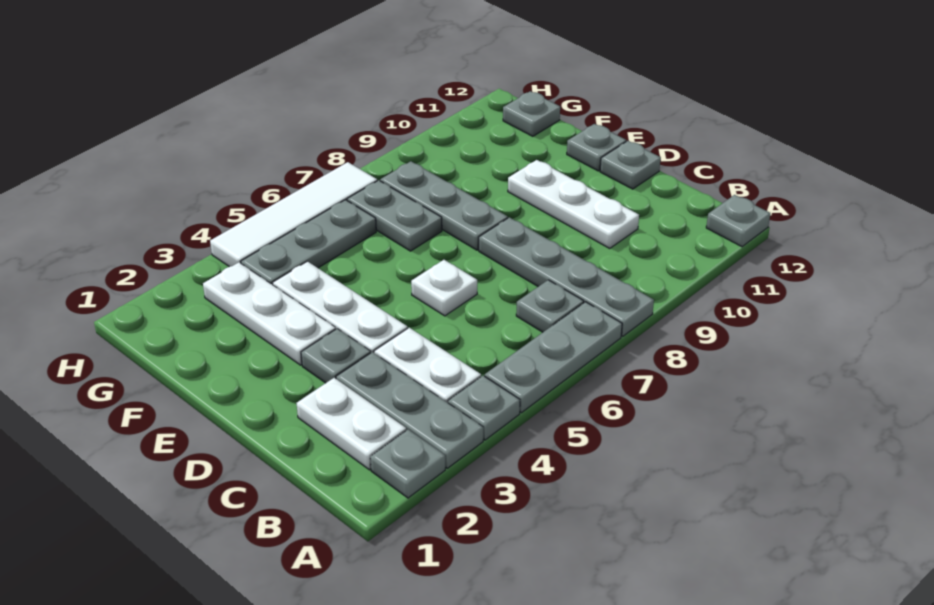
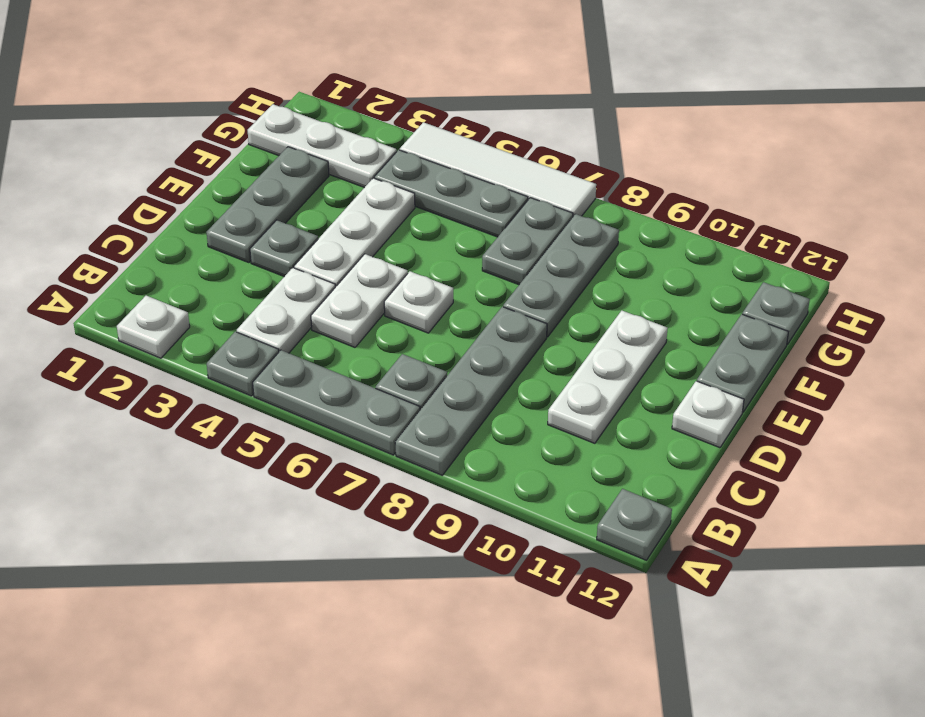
grey plate A2 level 1 -> white plate A2 level 1
grey plate A3:C3 level 1 -> grey plate D2:F2 level 1
white plate B2:C2 level 1 -> white plate C5:D5 level 1
grey plate D12 level 1 -> white plate D12 level 1
white plate E3:G3 level 1 -> white plate G1:G3 level 1
grey plate E12 level 1 -> grey plate E12:F12 level 1

